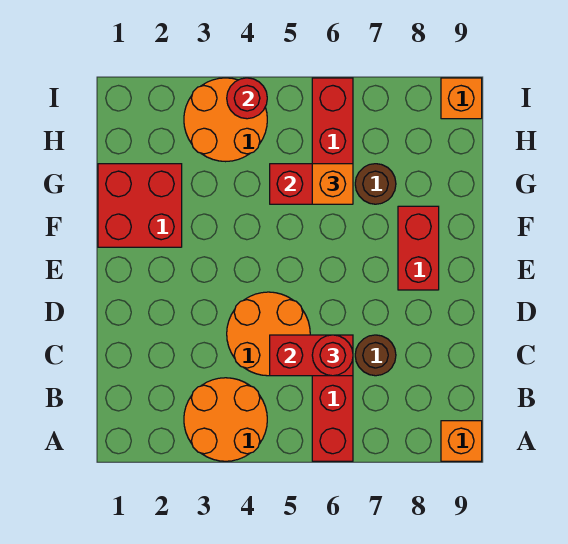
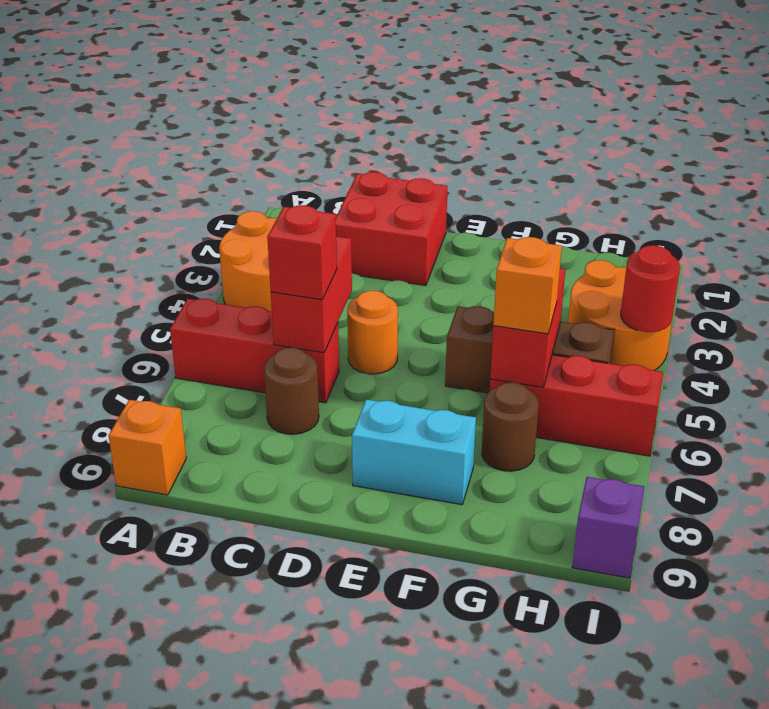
orange round brick C4:D5 level 1 -> orange round brick D5 level 1
red round brick C6 level 3 -> red brick C6 level 3
red brick E8:F8 level 1 -> cyan brick E8:F8 level 1
red brick F1:G2 level 1 -> red brick C1:D2 level 1
none -> brown brick F5:H5 level 1
orange brick I9 level 1 -> purple brick I9 level 1

